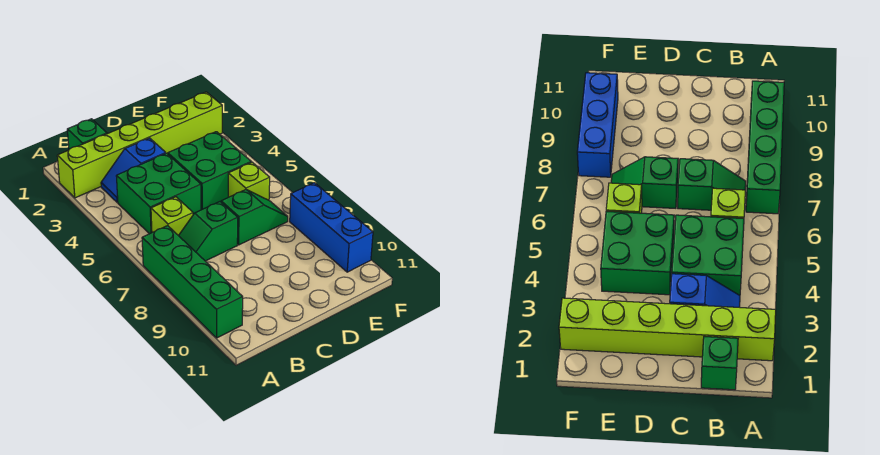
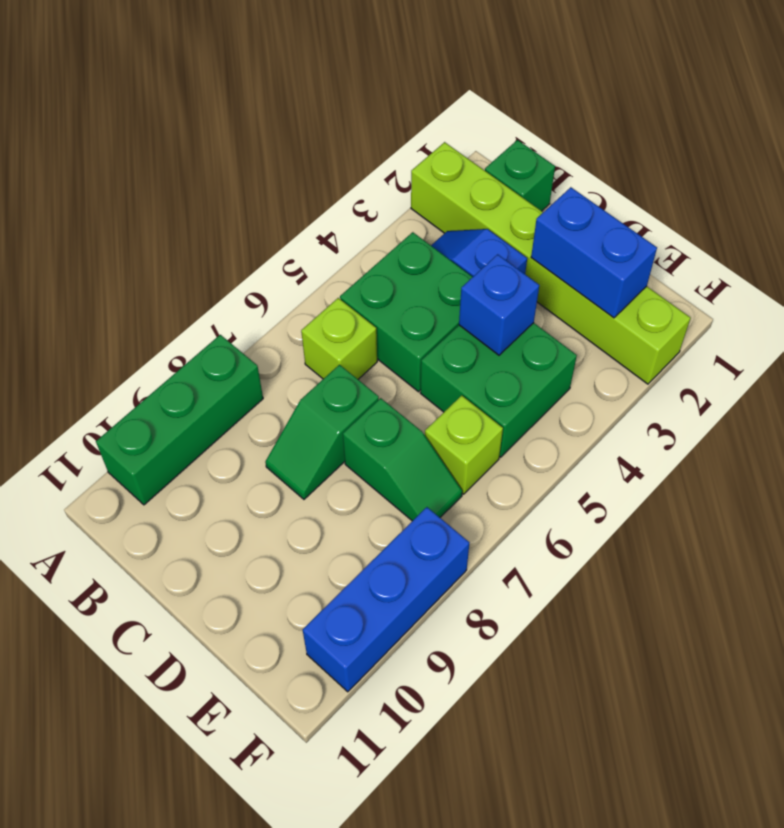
green brick A7:A10 level 1 -> green brick A8:A10 level 1
green slope B7:C7 level 1 top C -> green slope C7:C8 level 1 top 7
none -> blue brick D2:E2 level 2
none -> blue brick D4 level 2

